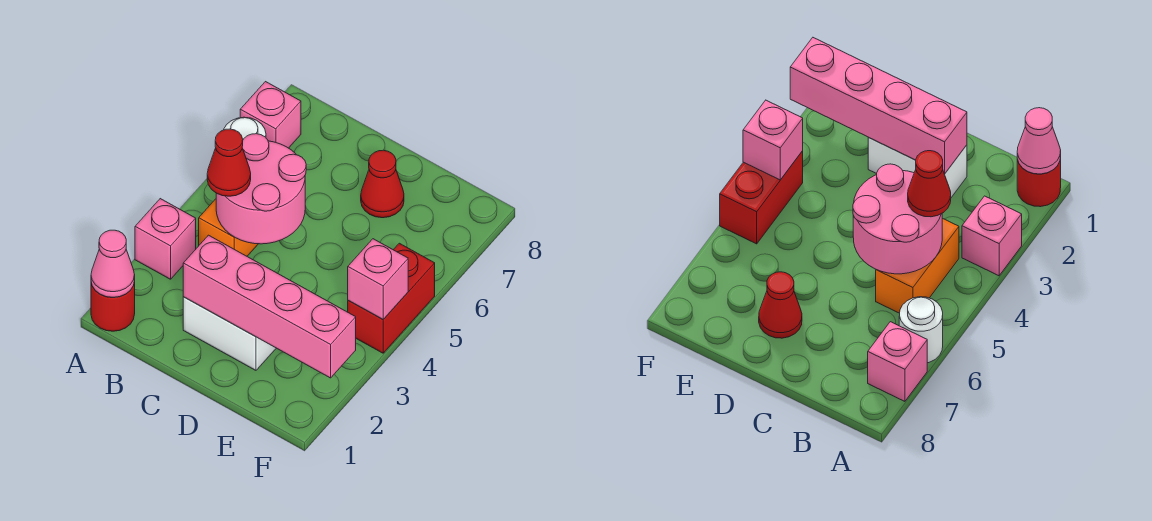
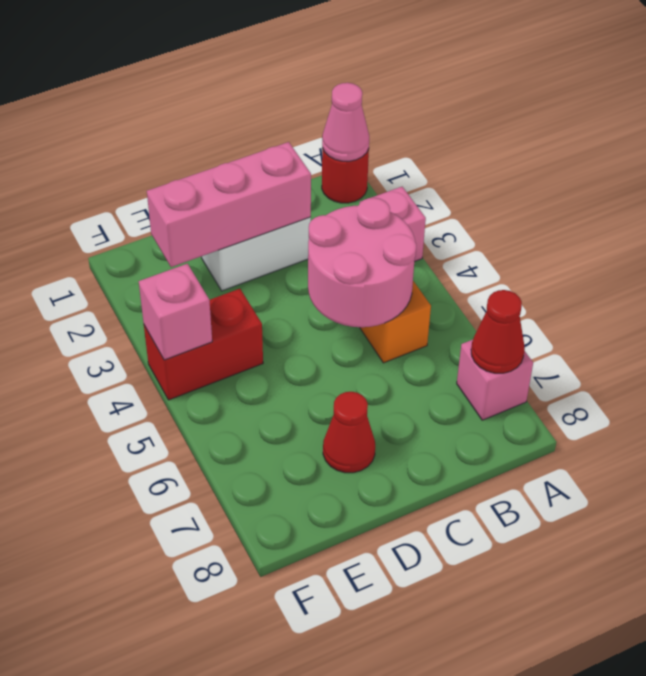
white round brick A6 level 1 -> none
red cone B4 level 3 -> red cone A7 level 2
pink brick C2:F2 level 2 -> pink brick C2:E2 level 2
red brick F4:F5 level 1 -> red brick E4:F4 level 1

